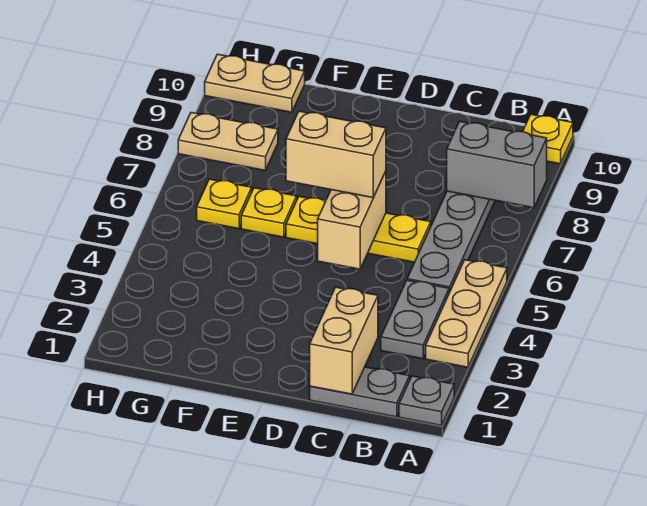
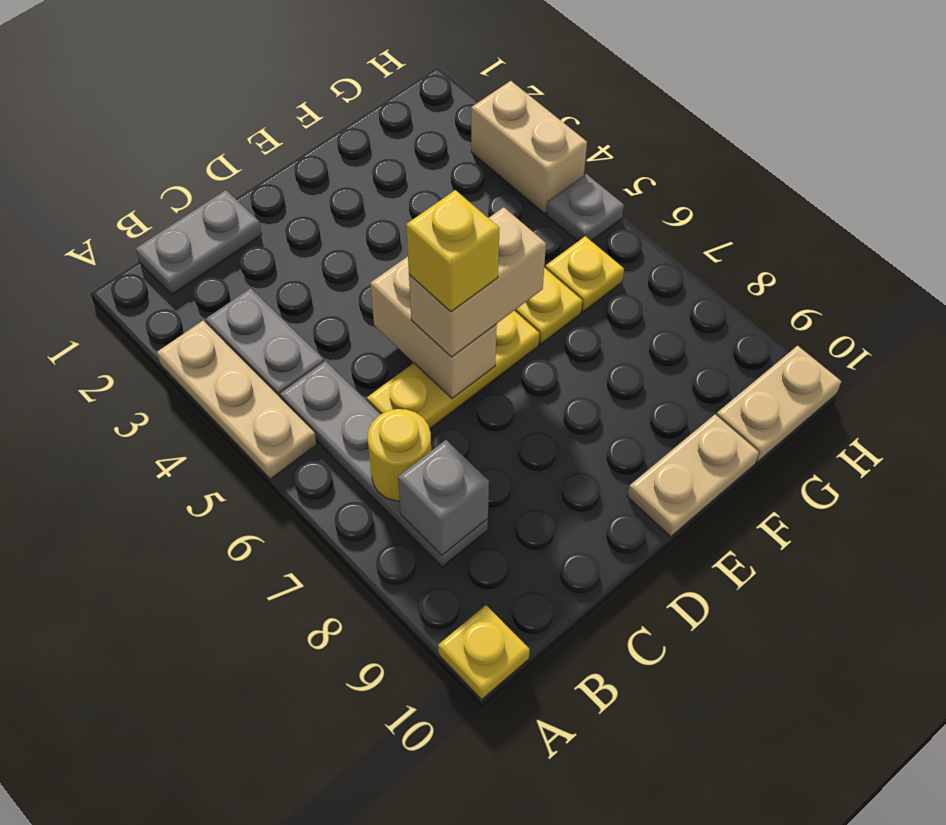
grey plate A1 level 1 -> grey plate H5 level 1
grey brick A8:B8 level 2 -> grey brick B8 level 2
none -> yellow round brick B7 level 2
tan brick C1:C2 level 2 -> tan brick H3:H4 level 1
none -> yellow brick D6 level 4
tan plate G8:H8 level 1 -> tan plate E10:F10 level 1

